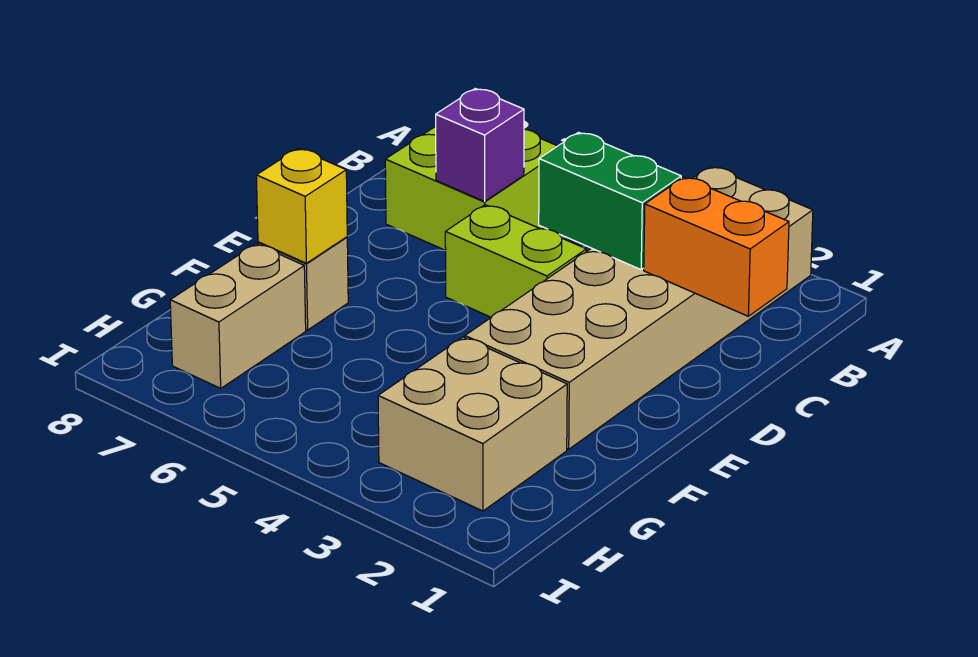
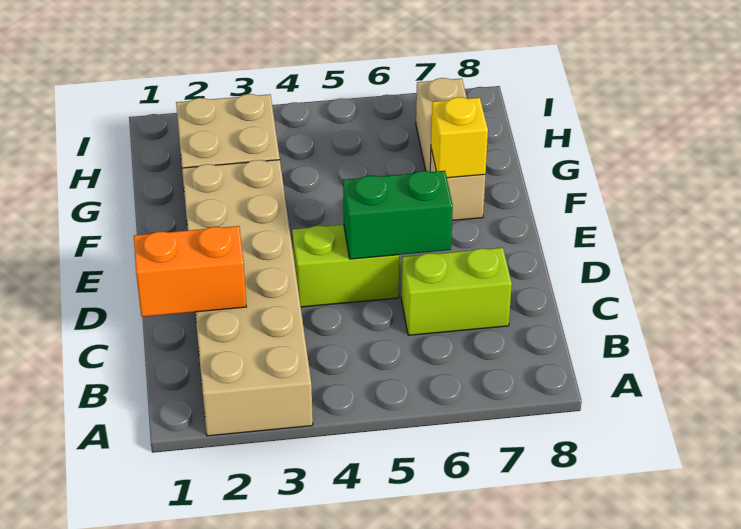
lime brick B6:C7 level 1 -> lime brick C6:C7 level 1
green brick C3:C4 level 2 -> green brick D5:D6 level 2
purple brick C6 level 2 -> none

